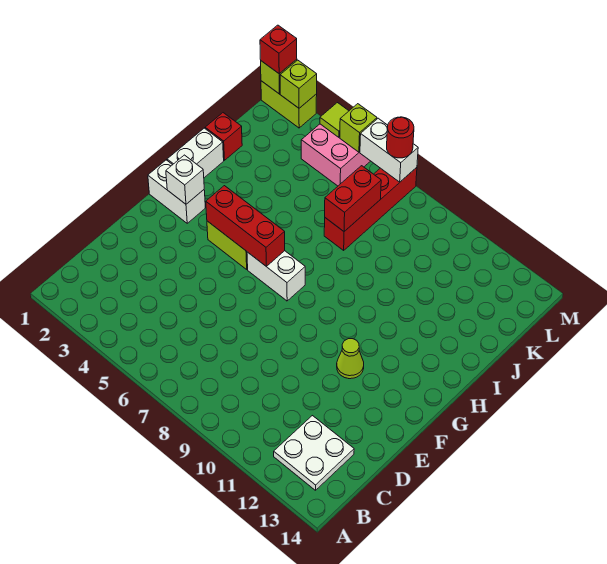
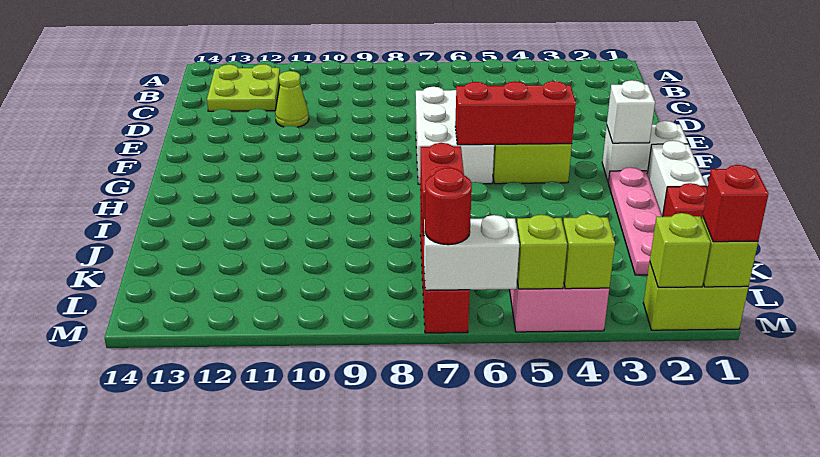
white plate B12:C13 level 1 -> lime plate B12:C13 level 1
lime cone F11 level 1 -> lime cone D11 level 1
white brick G6:G7 level 1 -> white brick E6:G7 level 1
none -> pink plate H2:K2 level 1
lime tile M4 level 2 -> lime brick M4 level 2

